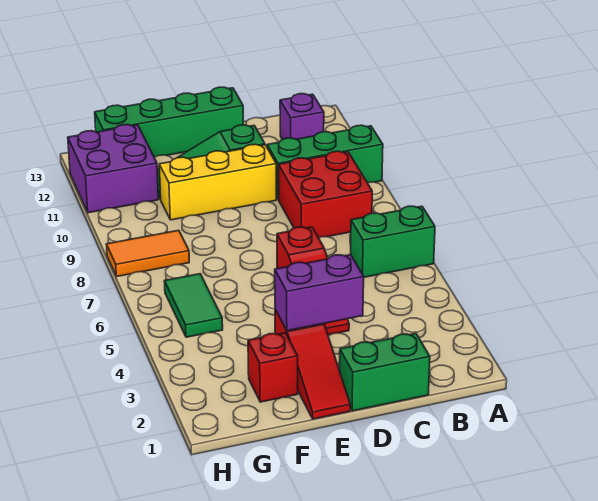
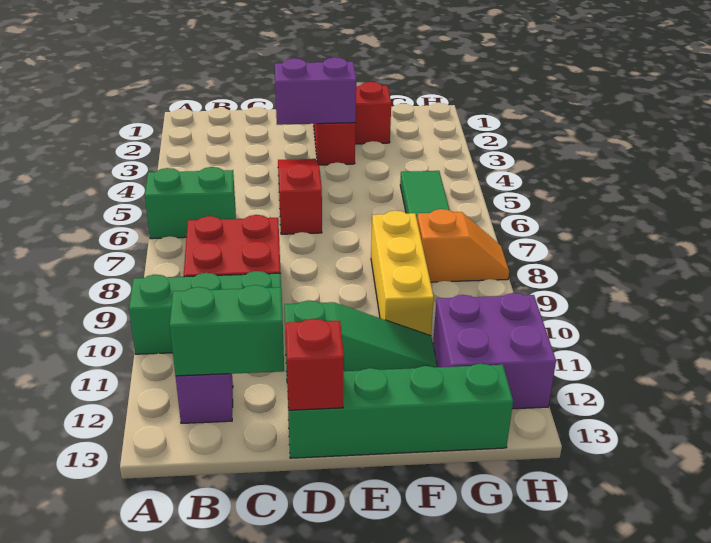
green brick C1:D1 level 1 -> green brick B12:C12 level 2
yellow brick D10:F10 level 1 -> yellow brick F8:F10 level 1
none -> red brick D13 level 2
orange tile G8:H8 level 1 -> orange slope G8:H8 level 1 top G

